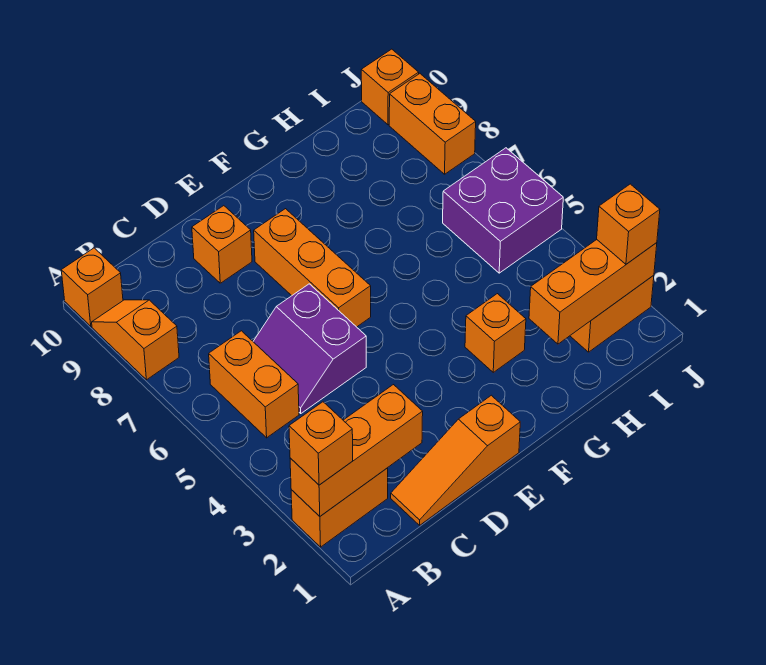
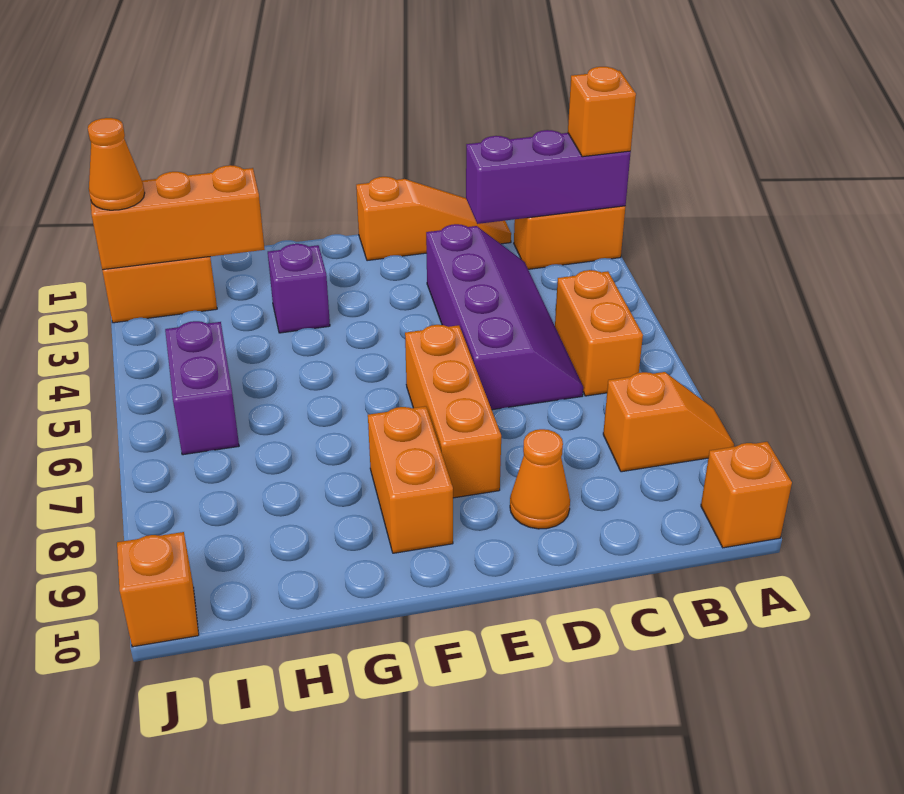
orange brick A2:C2 level 2 -> purple brick A2:C2 level 2
orange slope A8:A9 level 1 top 8 -> orange slope A8:B8 level 1 top B
purple slope C5:D6 level 1 top D -> purple slope C3:D6 level 1 top D
orange brick D9 level 1 -> orange cone D9 level 1
orange brick G3 level 1 -> purple brick G3 level 1
purple brick I5:J6 level 1 -> purple brick I5:I6 level 1
orange brick J2 level 3 -> orange cone J2 level 3
orange brick J8:J9 level 1 -> orange brick F8:F9 level 1

